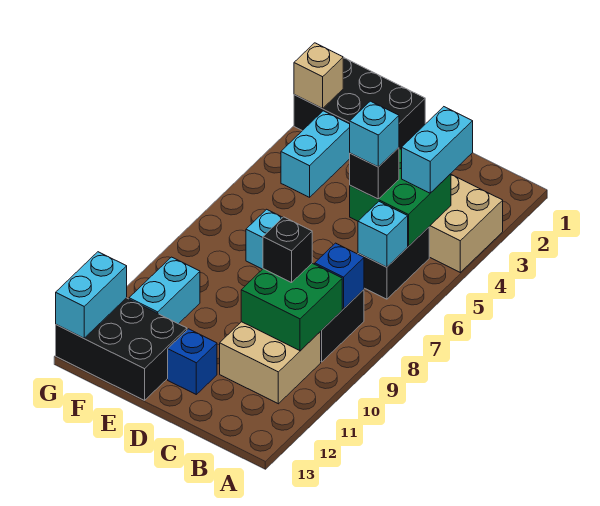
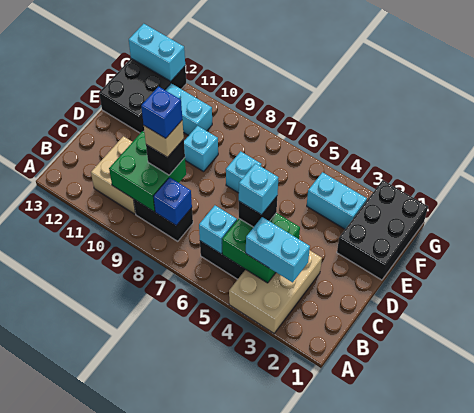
blue brick D12 level 1 -> blue brick C9 level 5
none -> cyan brick E9 level 1
tan brick G2 level 2 -> tan brick C9 level 4

